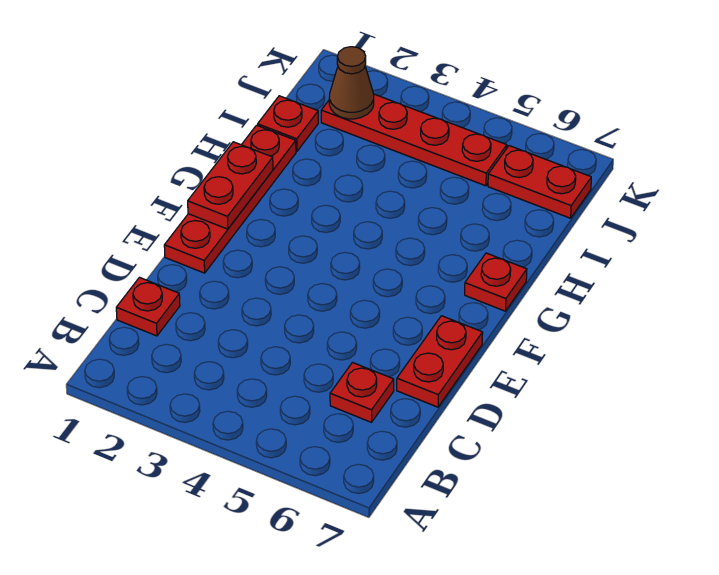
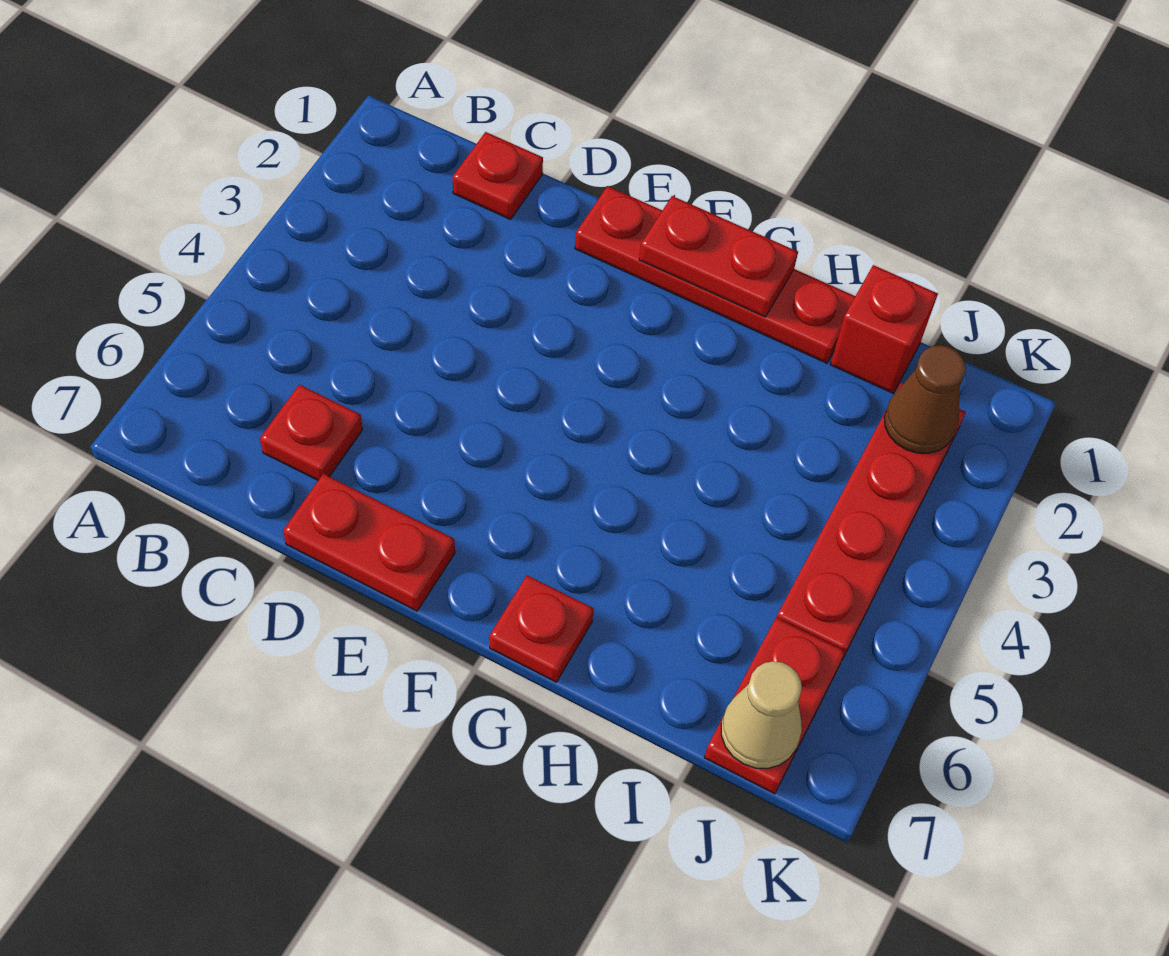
red plate I1 level 1 -> red brick I1 level 1
none -> tan cone J7 level 2

